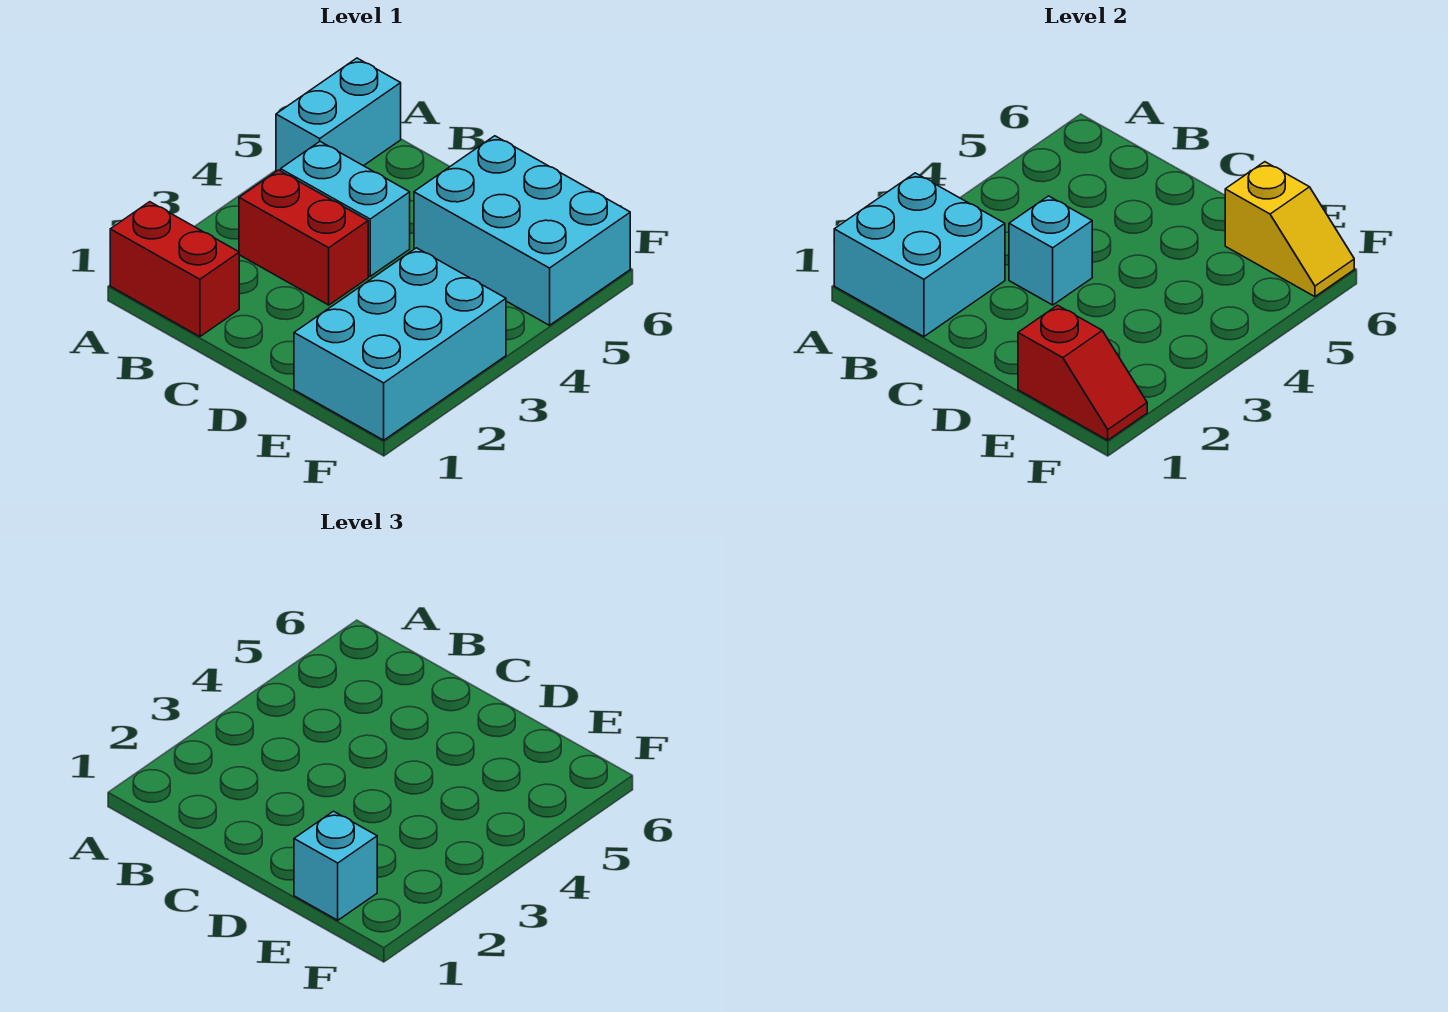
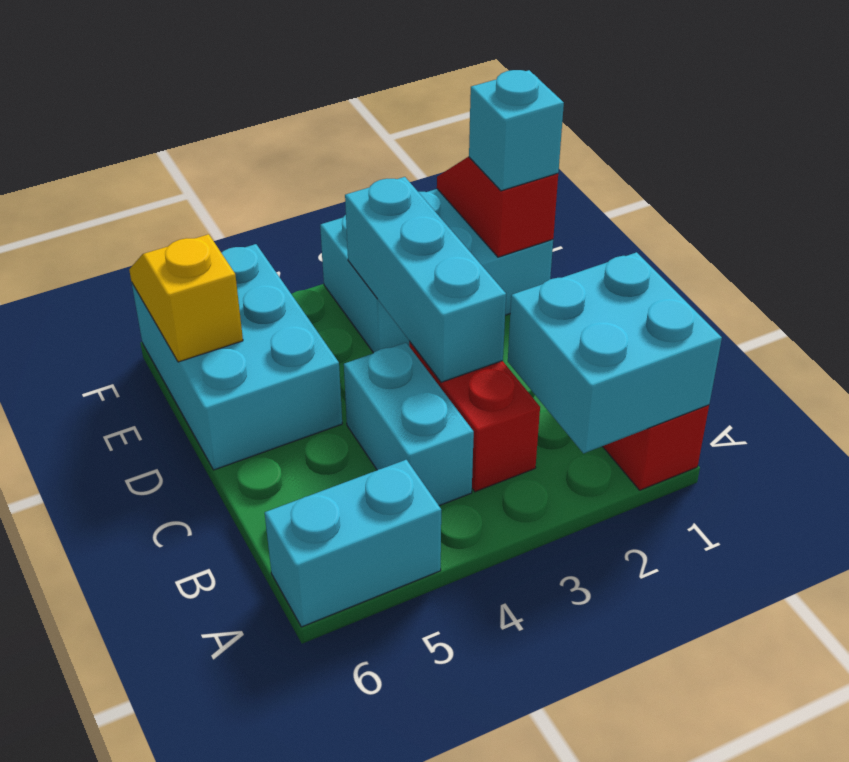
cyan brick C3 level 2 -> cyan brick C3:E3 level 2

